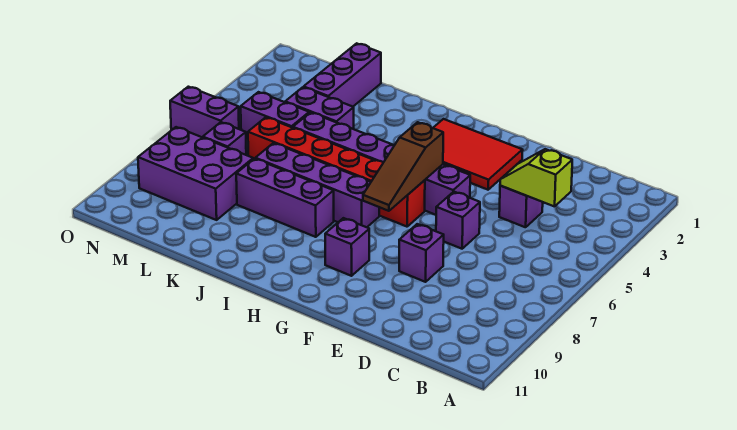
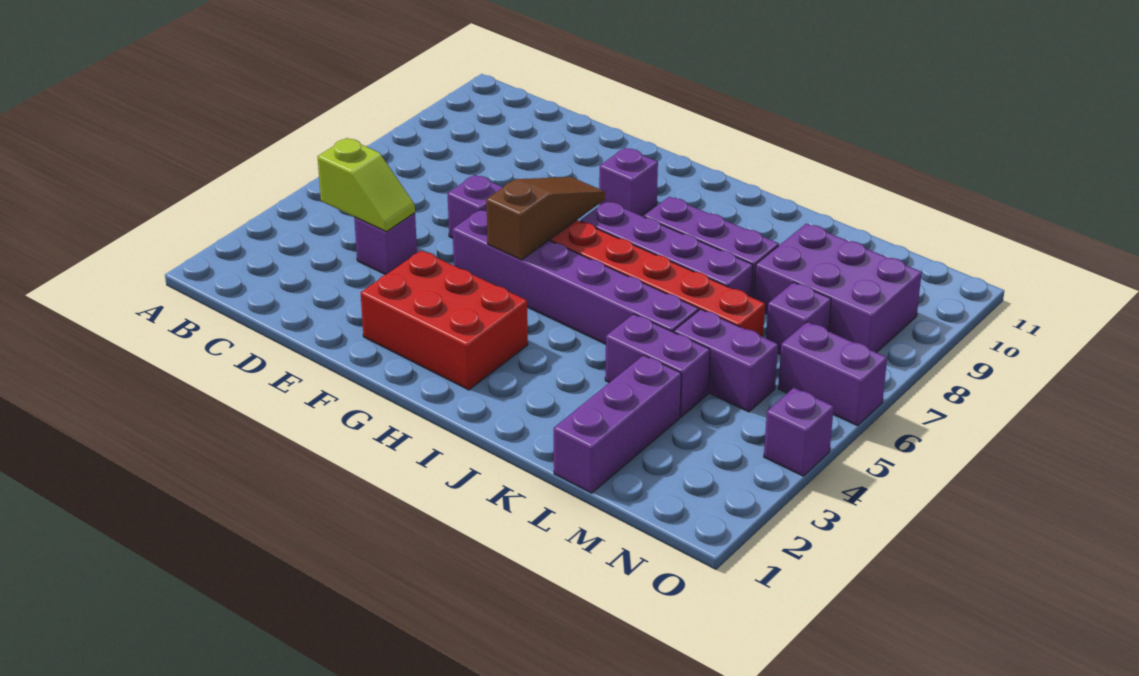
purple brick E8 level 1 -> purple brick O4 level 1
red tile F2:H3 level 1 -> red brick F2:H3 level 1

